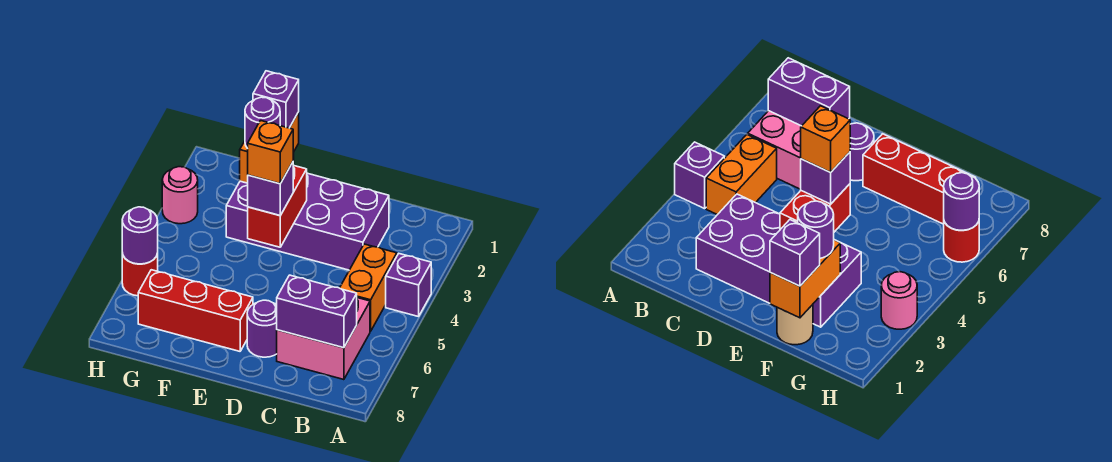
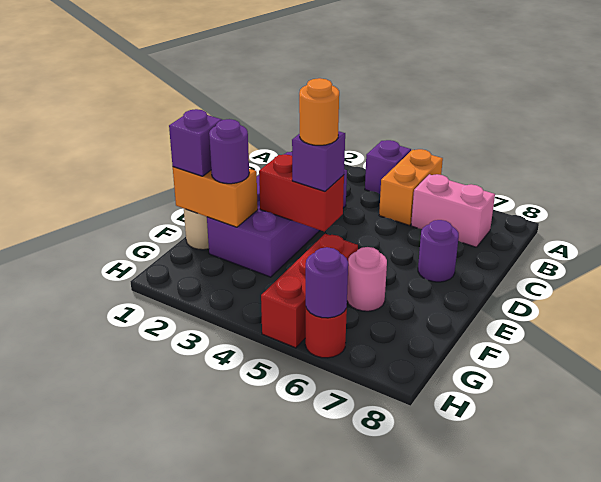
orange brick B4:B5 level 1 -> orange brick A5:B5 level 1
pink brick B6:C7 level 1 -> pink brick B6:B7 level 1
purple brick B7:C7 level 2 -> none
orange brick E4 level 4 -> orange round brick E4 level 4
red brick E7:G7 level 1 -> red brick F5:H5 level 1
pink round brick H3 level 1 -> pink round brick F6 level 1

